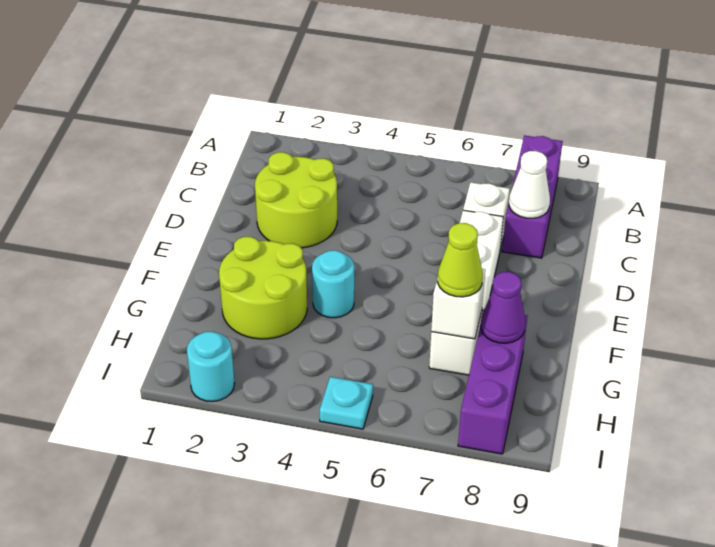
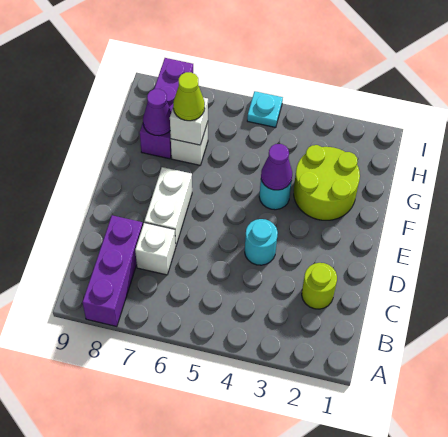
lime round brick C2:D3 level 1 -> lime round brick C2 level 1
white cone C8 level 2 -> none
none -> purple cone F4 level 2
cyan round brick I2 level 1 -> cyan round brick D4 level 1

